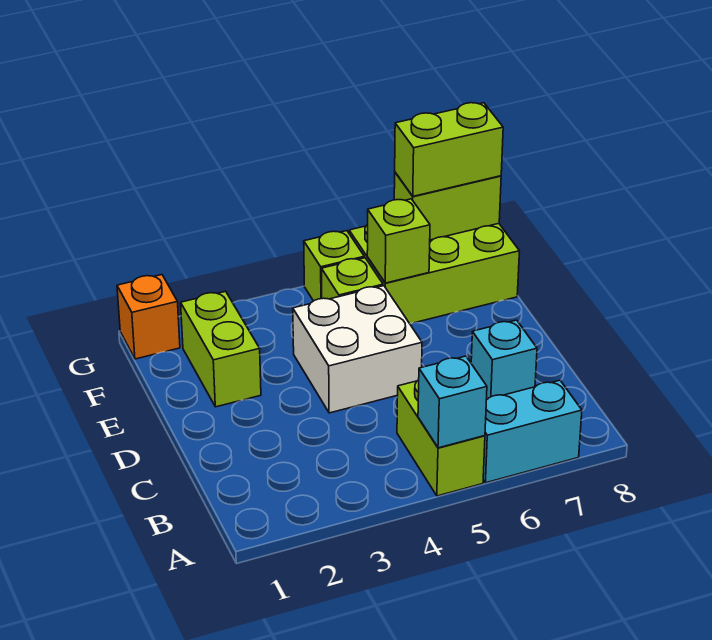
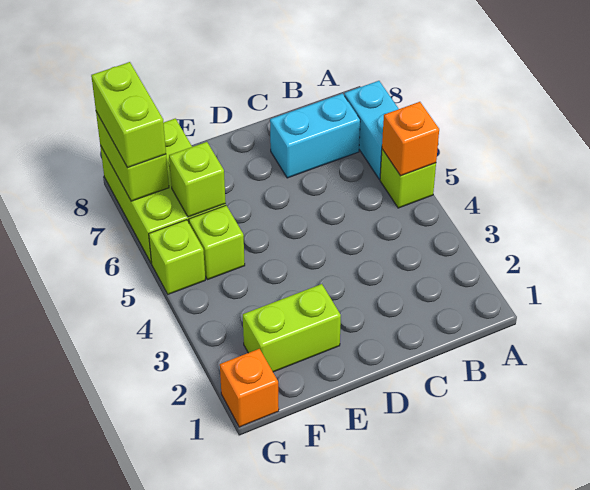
lime brick A5:B5 level 1 -> lime brick A5 level 1
cyan brick A5 level 2 -> orange brick A5 level 2
cyan brick C7 level 1 -> cyan brick B7:C7 level 1
white brick D4:E5 level 1 -> none

